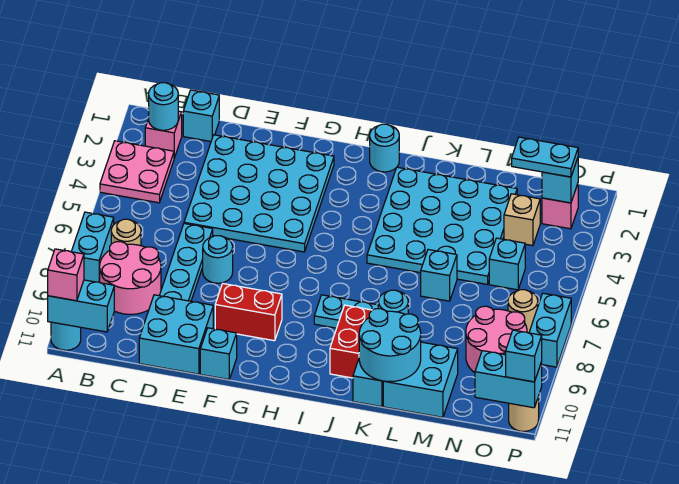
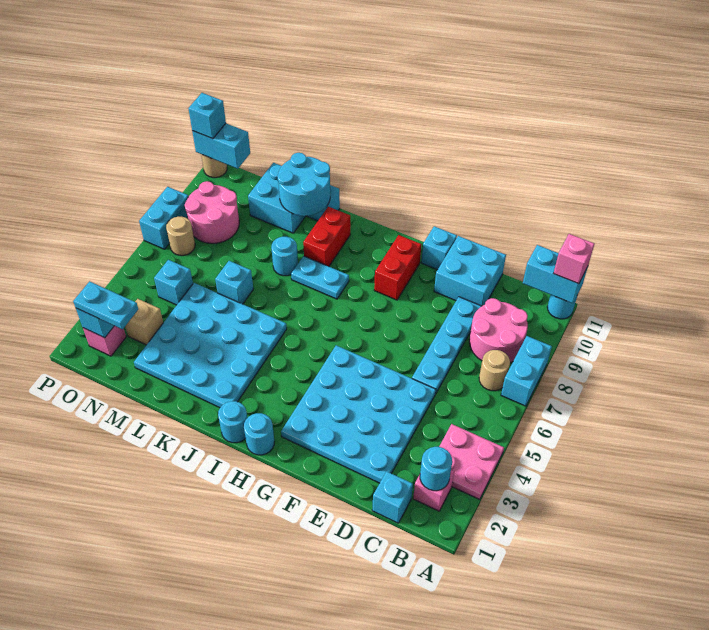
cyan round brick E7 level 1 -> cyan round brick H1 level 1
red brick F9:G9 level 1 -> red brick G9:G10 level 1

